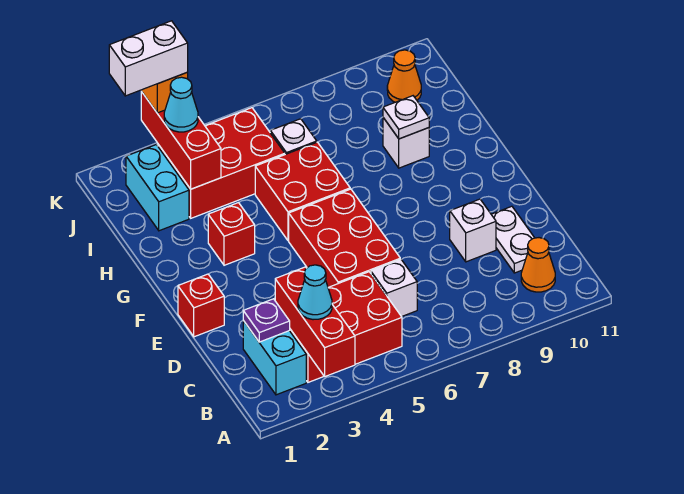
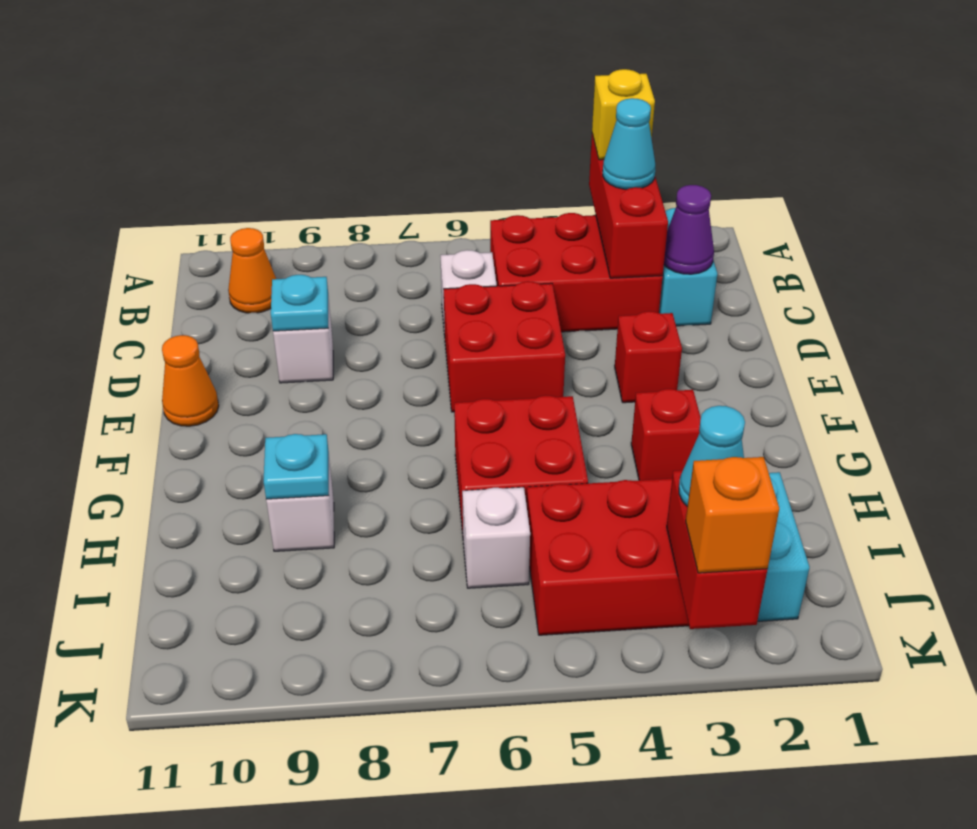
none -> yellow brick A3 level 3
purple plate C2 level 2 -> purple cone C2 level 2
white plate C10:D10 level 1 -> none
red brick D5:F6 level 1 -> red brick D5:E6 level 1
none -> cyan plate D9 level 2
red brick E1 level 1 -> red brick E3 level 1
white plate H9 level 2 -> cyan plate H9 level 2
red brick I3:K3 level 2 -> red brick J3:K3 level 2
orange cone J10 level 1 -> orange cone E11 level 1
white brick K2:K3 level 4 -> none

